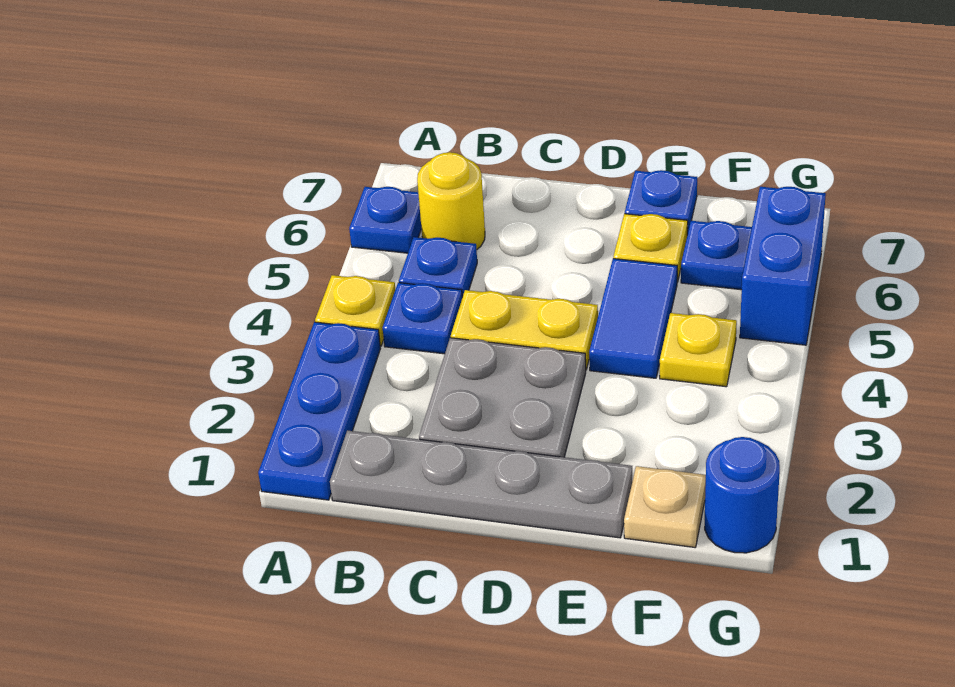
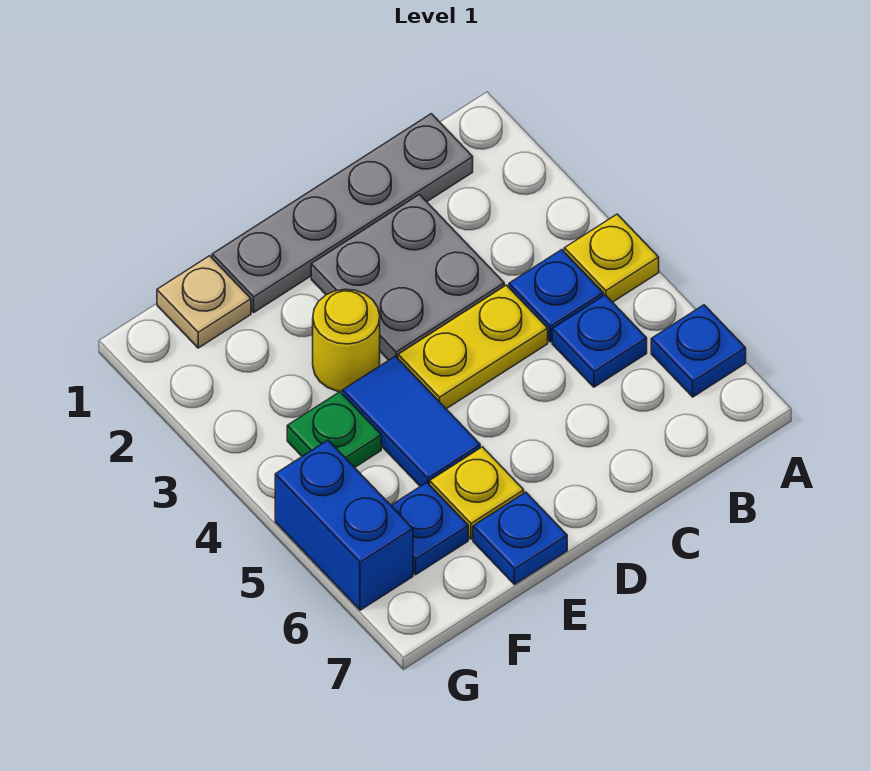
blue plate A1:A3 level 1 -> none
yellow round brick B6 level 1 -> yellow round brick E3 level 1
yellow plate F4 level 1 -> green plate F4 level 1
blue round brick G1 level 1 -> none

